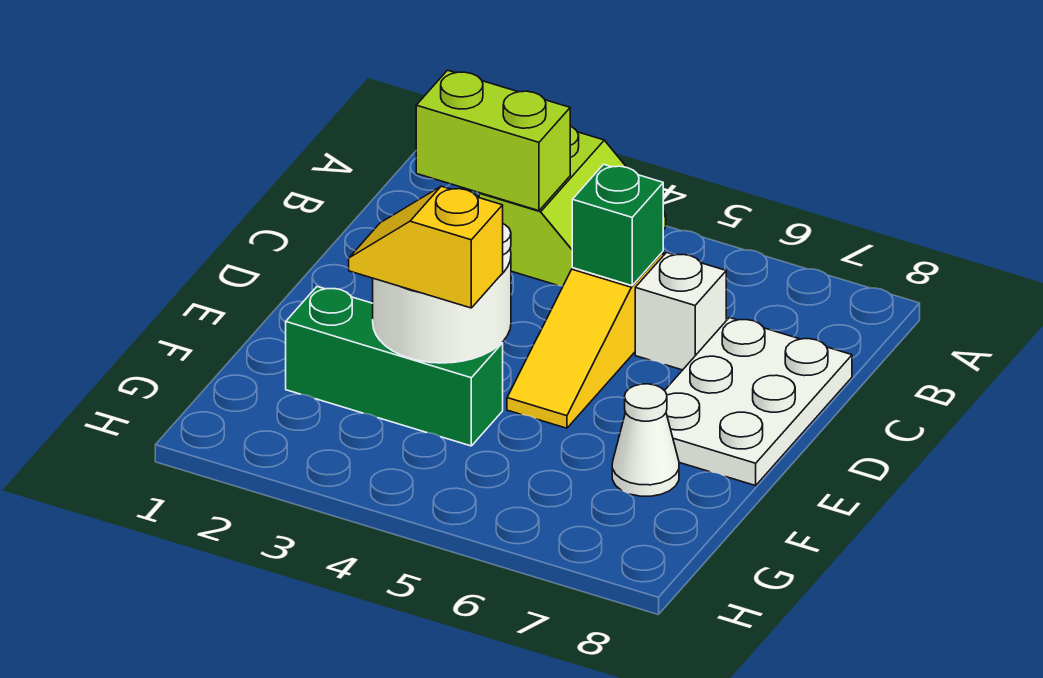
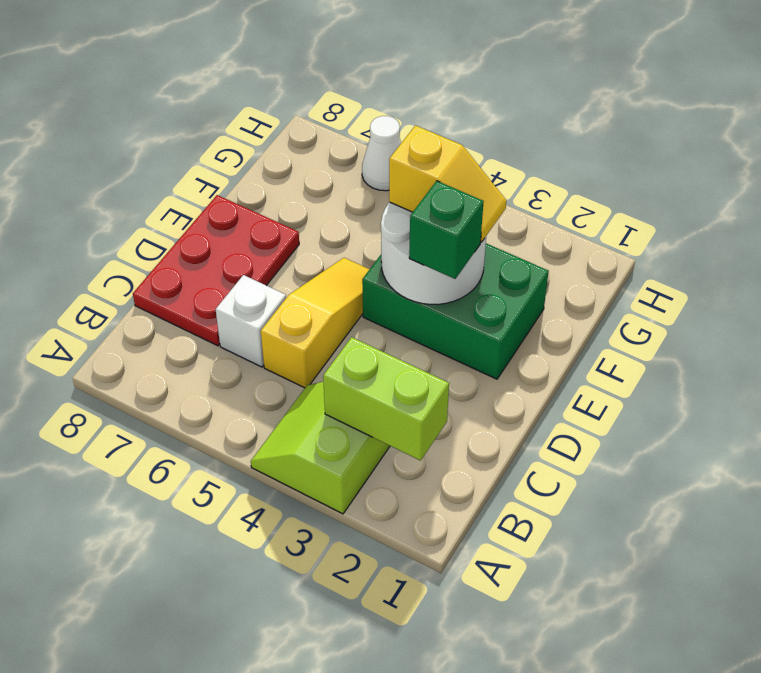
green brick C5 level 2 -> green brick E3 level 3
white plate C7:E8 level 1 -> red plate C7:E8 level 1
green brick F2:F4 level 1 -> green brick E2:F4 level 1
white cone F7 level 1 -> white cone H6 level 1

